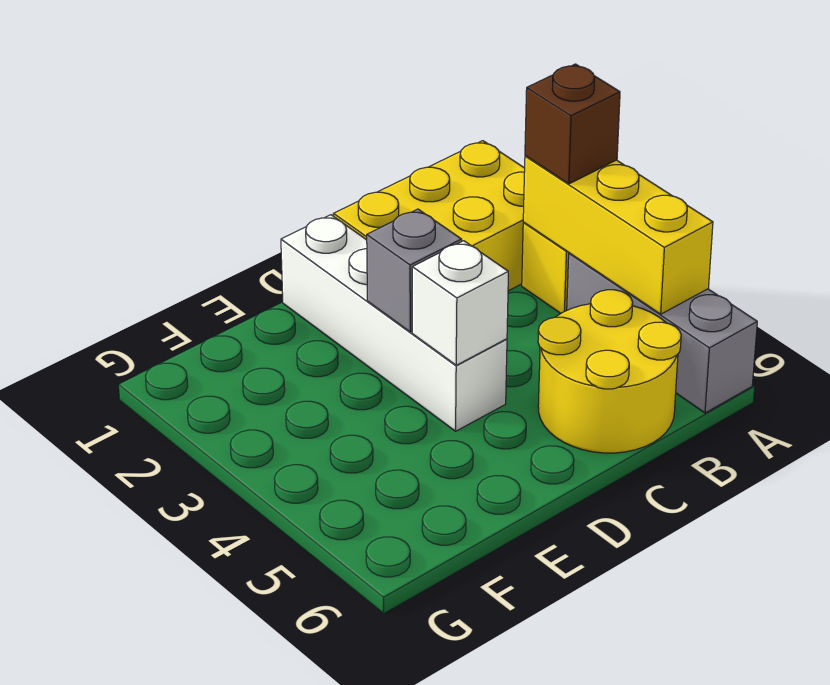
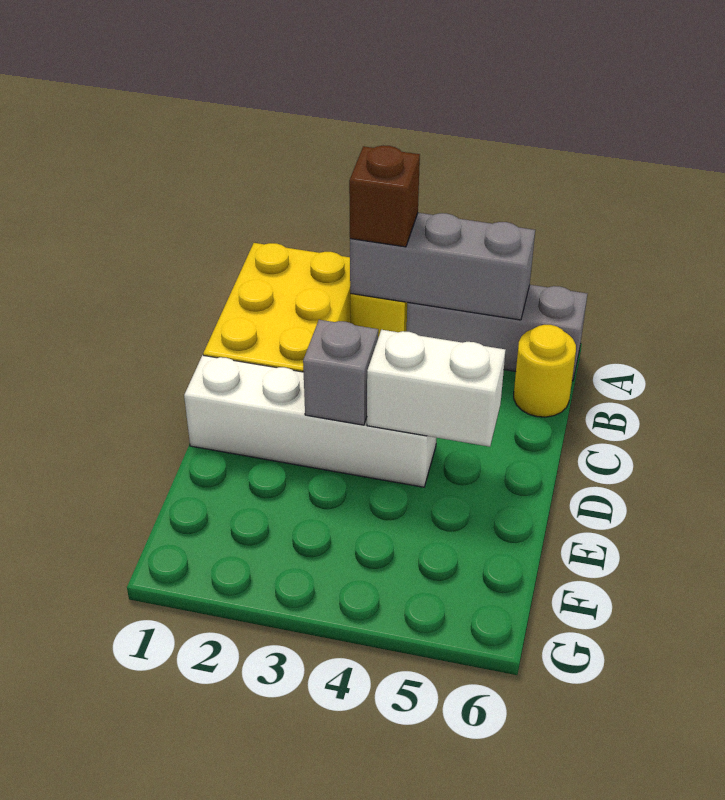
yellow brick A3:A5 level 2 -> grey brick A3:A5 level 2
yellow round brick B5:C6 level 1 -> yellow round brick B6 level 1
white brick D4 level 2 -> white brick D4:D5 level 2

